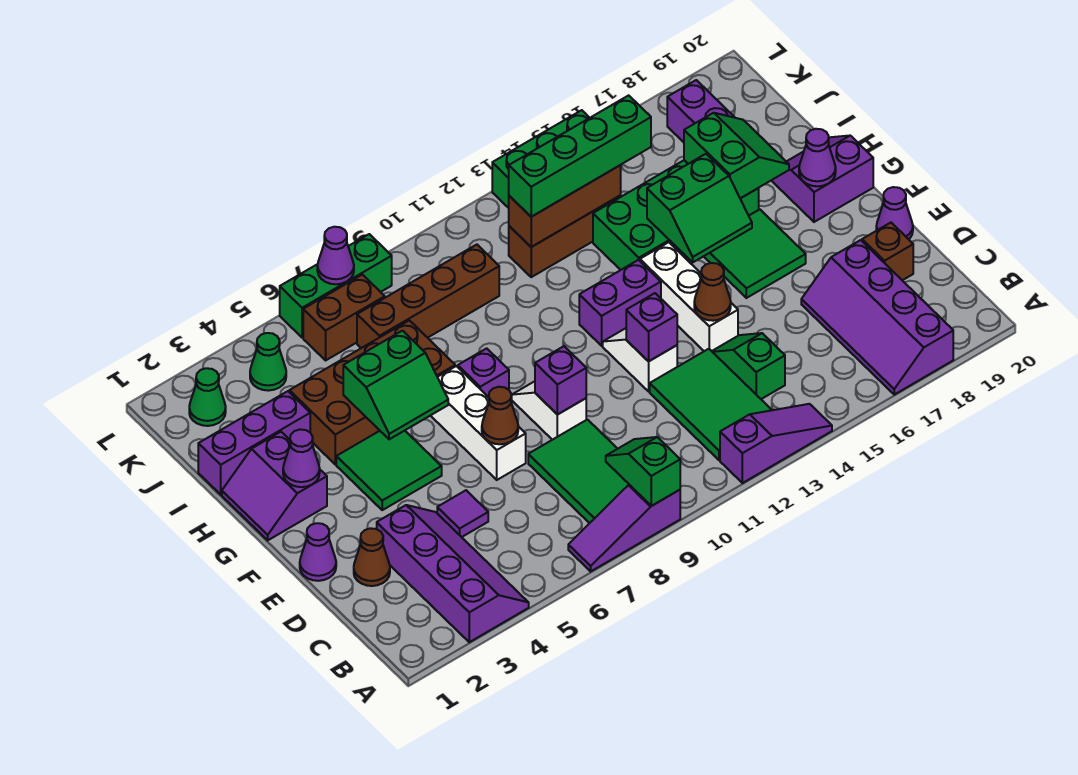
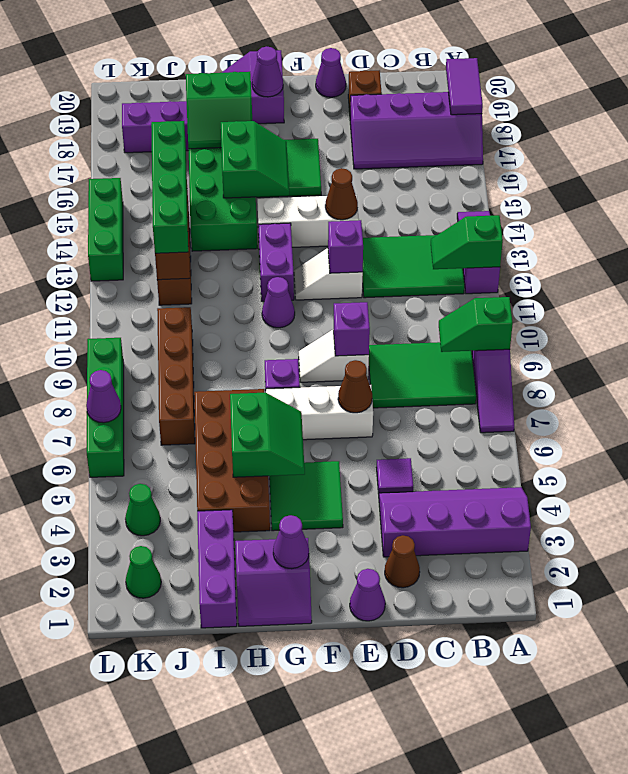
none -> purple tile A18:A19 level 2
green slope C14:D14 level 1 top C -> green slope A12:B12 level 2 top A
none -> purple cone G11 level 1
green slope H17:I18 level 2 top 17 -> green slope H17:I18 level 2 top 18
brown brick K6:K7 level 1 -> none
green brick L6:L8 level 1 -> green brick L6:L9 level 1

